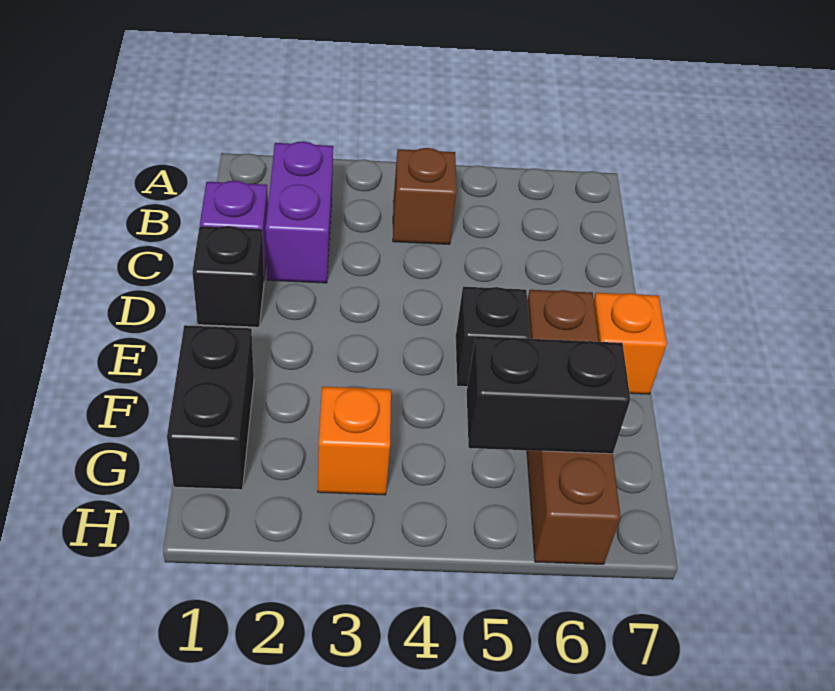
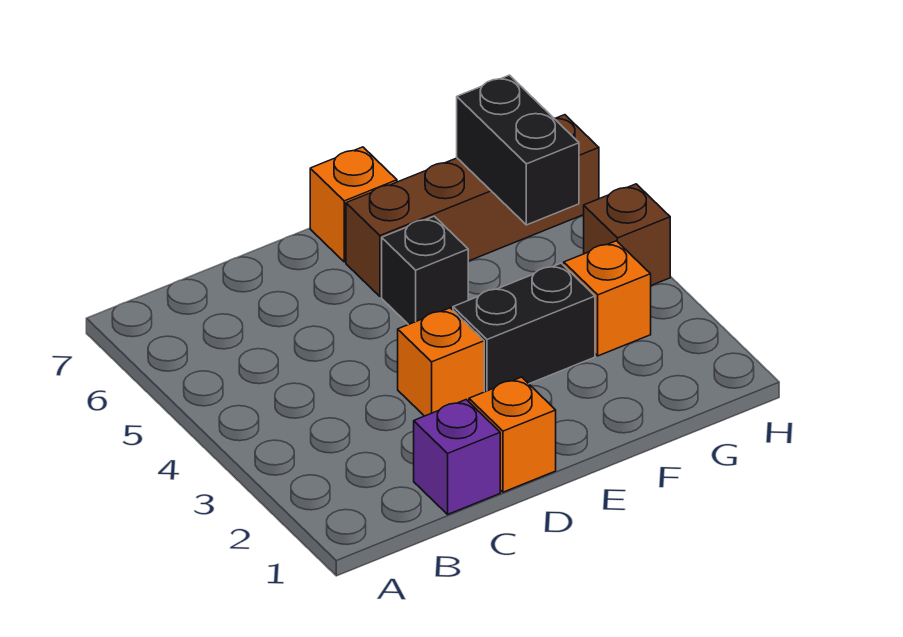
purple brick B2:C2 level 1 -> none
brown brick B4 level 1 -> brown brick H4 level 1
black brick D1 level 1 -> orange brick D1 level 1
none -> orange brick D3 level 1
black brick F1:G1 level 1 -> black brick E3:F3 level 1

